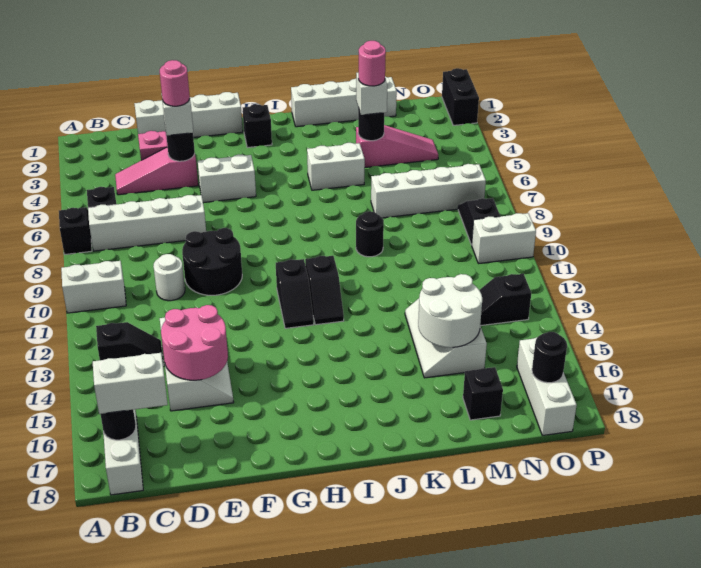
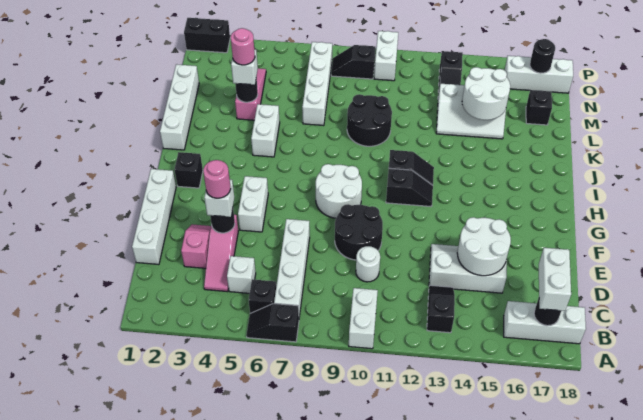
none -> white brick C5 level 1
pink round brick D14:E15 level 2 -> white round brick D14:E15 level 2
none -> white round brick G8:H9 level 1
black round brick K9 level 1 -> black round brick K9:L10 level 1

